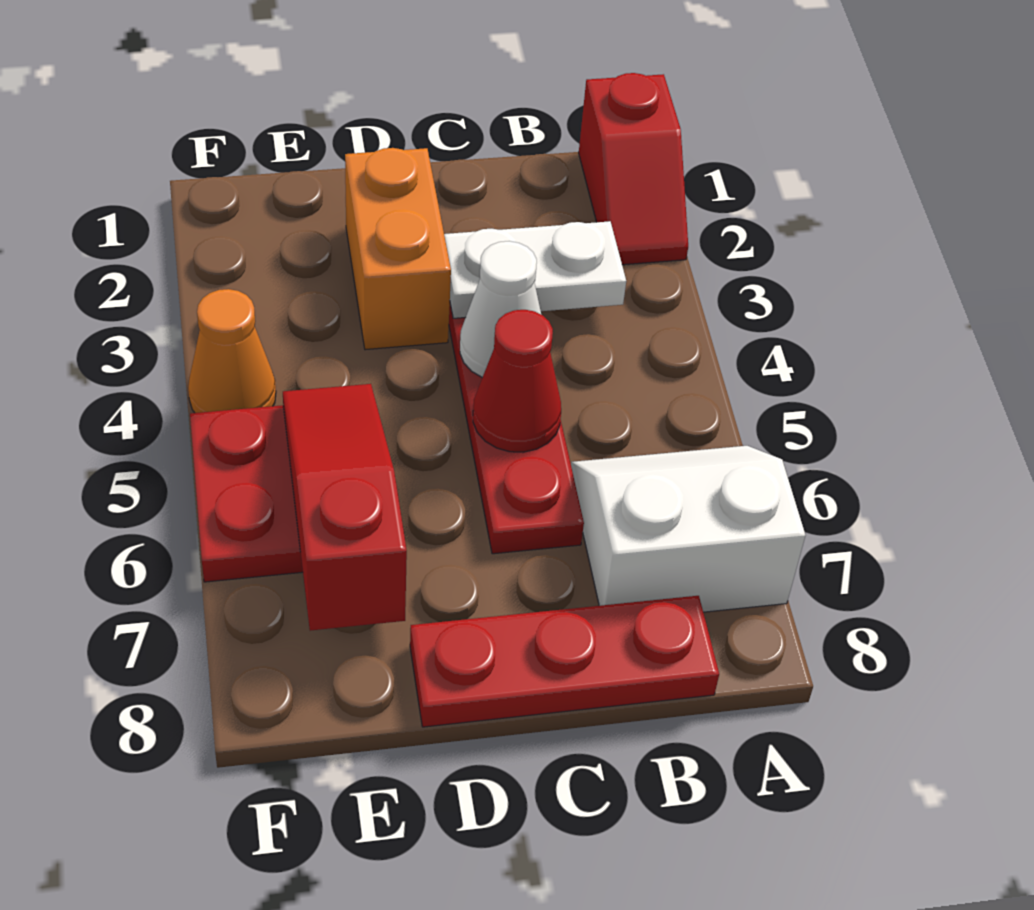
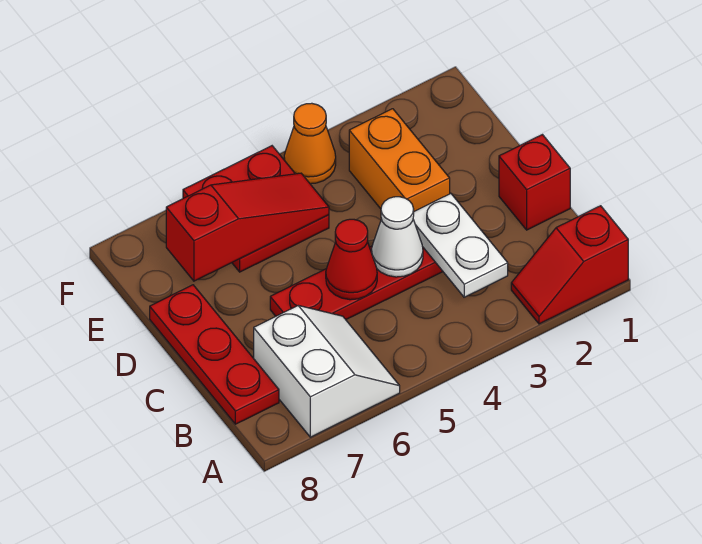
none -> red brick C1 level 1
orange brick D2:D3 level 1 -> orange brick D3:E3 level 1

